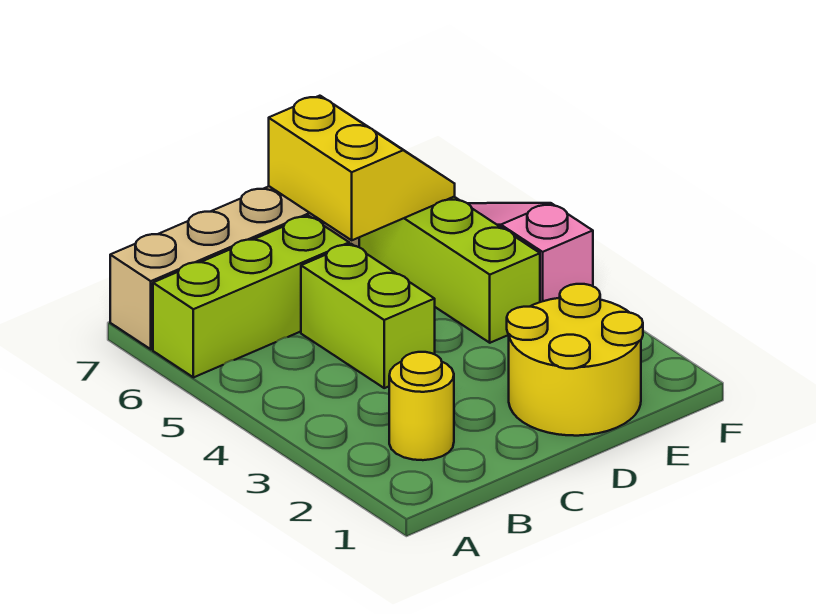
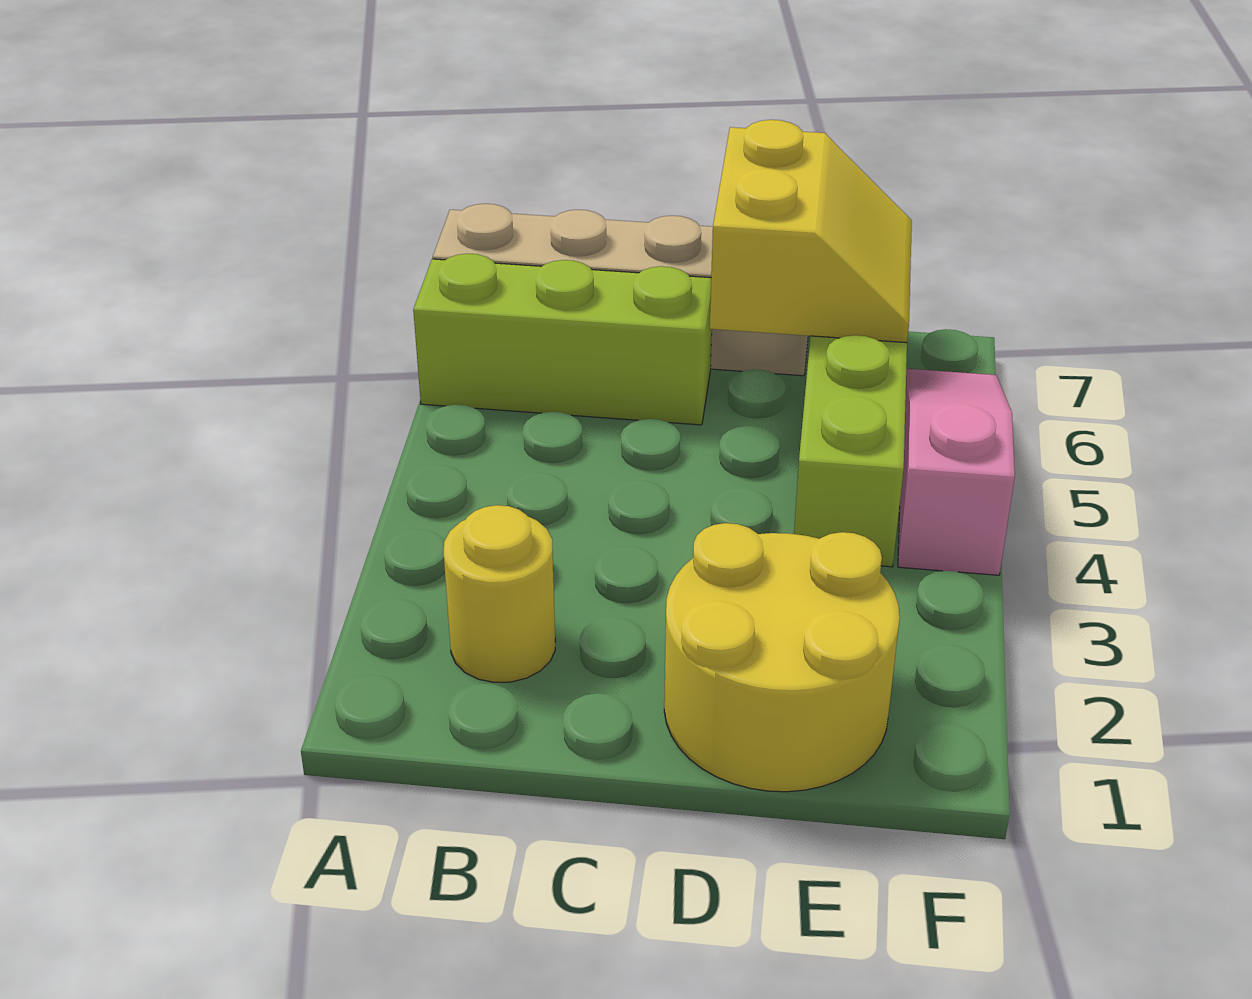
lime brick C4:C5 level 1 -> none

